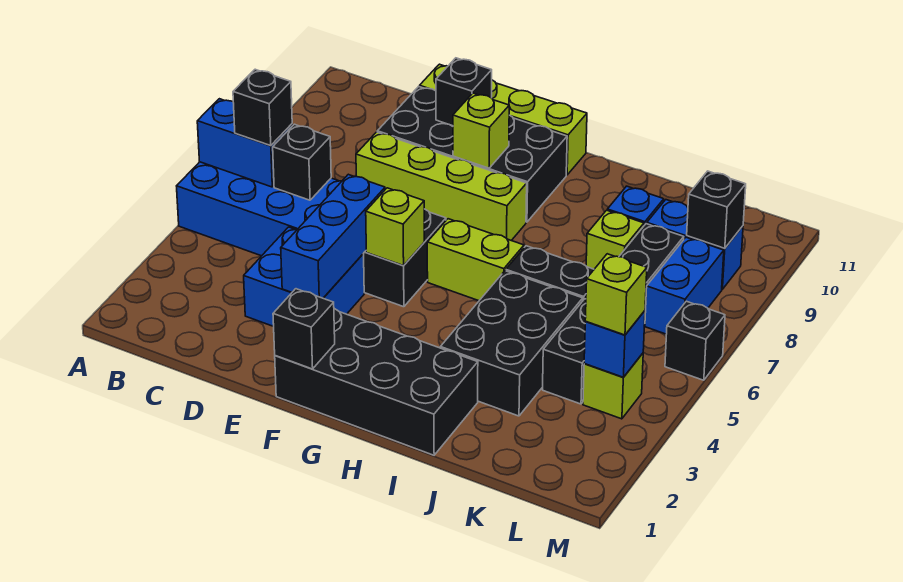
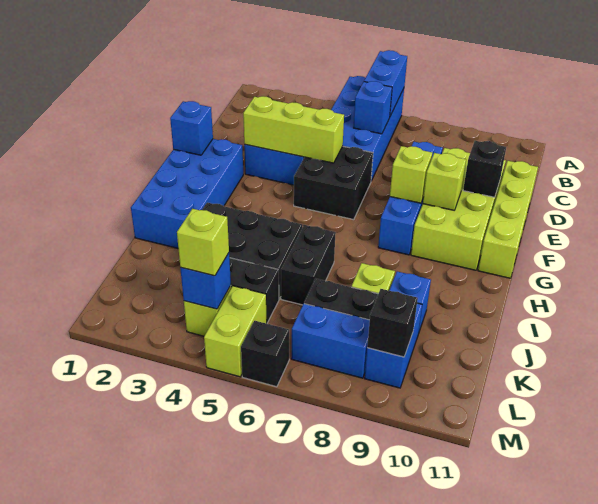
black brick B6 level 3 -> none
black brick C6 level 2 -> blue brick C6 level 2
lime brick D8:G8 level 1 -> blue brick D8:G8 level 1
black brick D9:G10 level 1 -> lime brick D9:G10 level 1
blue brick E3:E5 level 2 -> lime brick E3:E5 level 2
black brick F1:I2 level 1 -> blue brick F1:I2 level 1
black brick F1 level 2 -> blue brick F1 level 2
lime brick F5 level 2 -> lime brick F8 level 2
lime brick G6:H6 level 1 -> lime brick L5:M5 level 1

